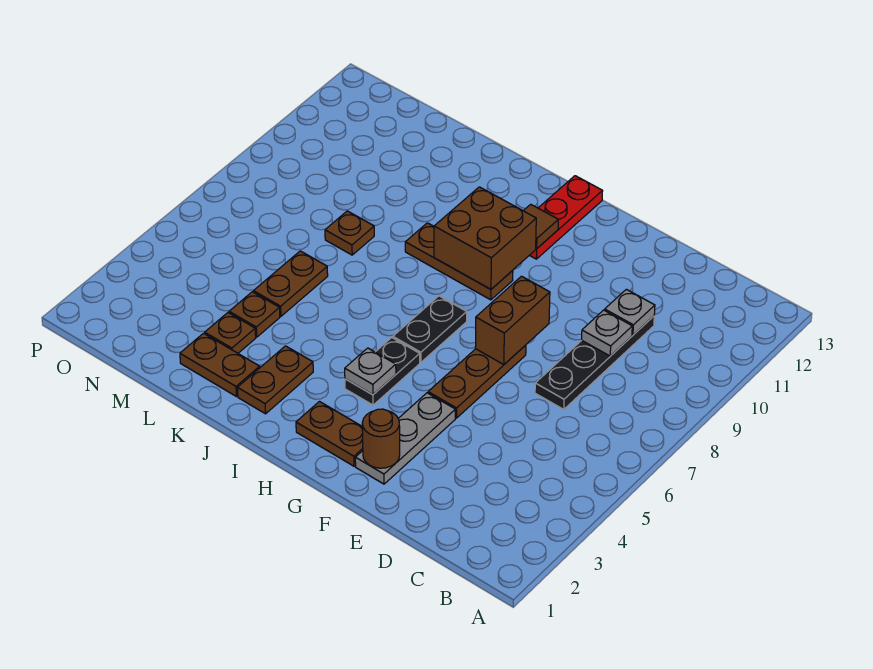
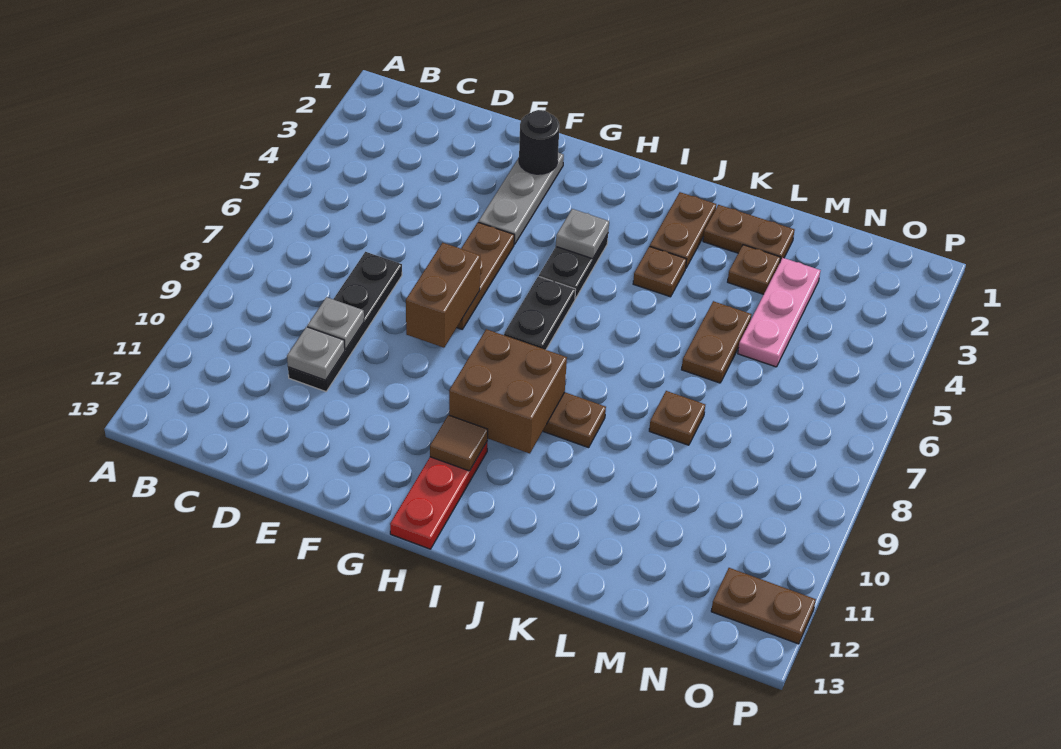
brown round brick F2 level 2 -> black round brick F2 level 2
brown plate G2:H2 level 1 -> brown plate O12:P12 level 1
brown plate L4 level 1 -> brown plate J4 level 1
none -> pink plate M3:M5 level 1

